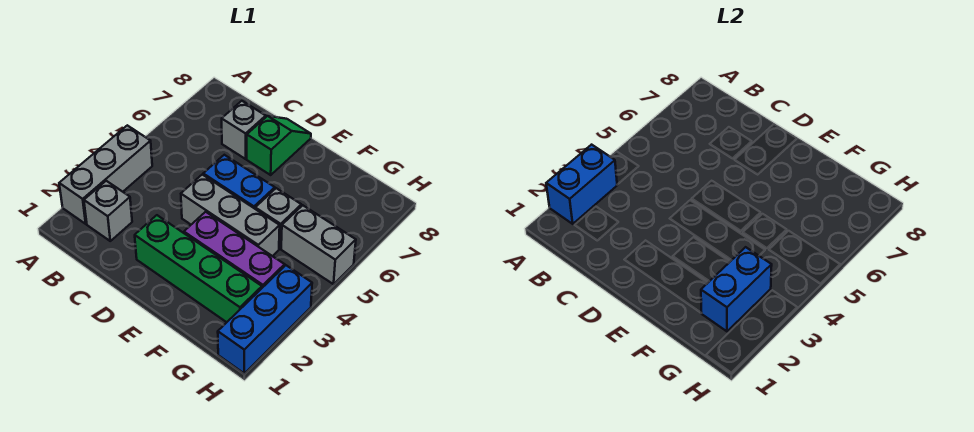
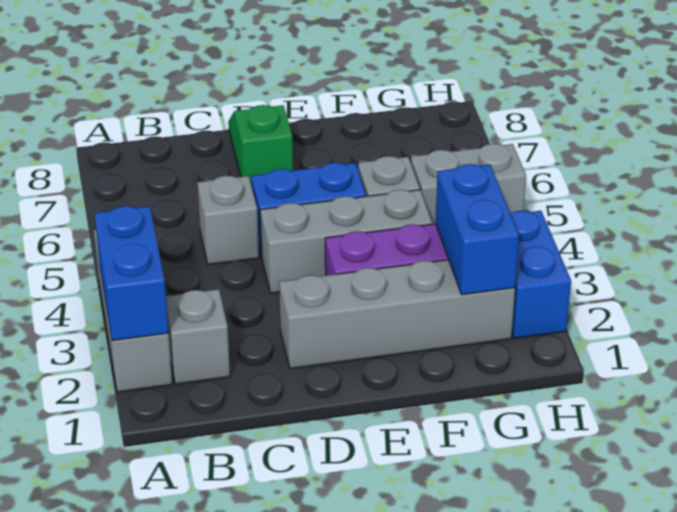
grey brick C7 level 1 -> grey brick C5 level 1
green brick D2:G2 level 1 -> grey brick D2:G2 level 1
blue brick H1:H3 level 1 -> blue brick H2:H3 level 1

